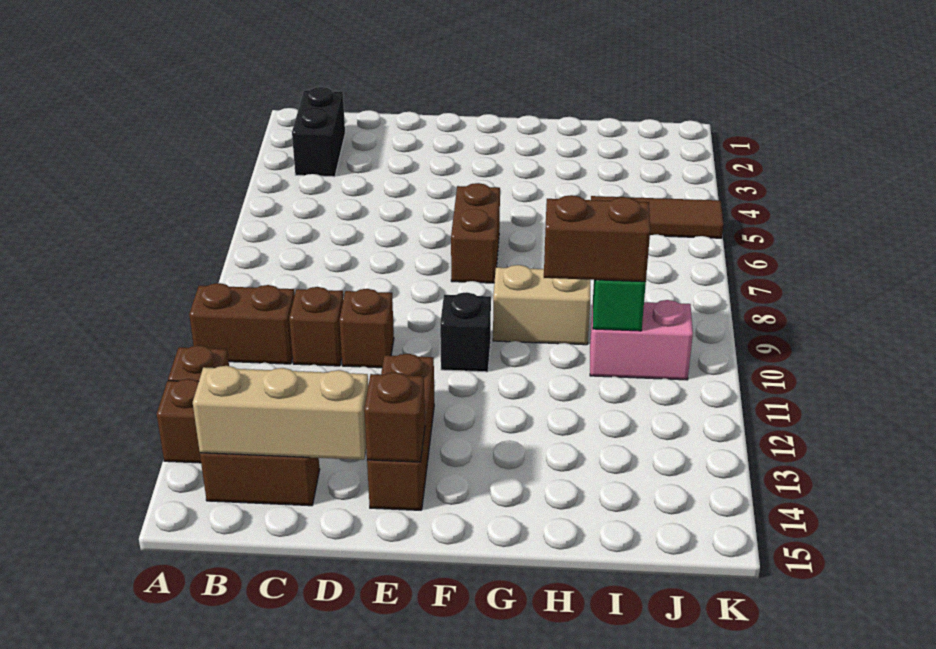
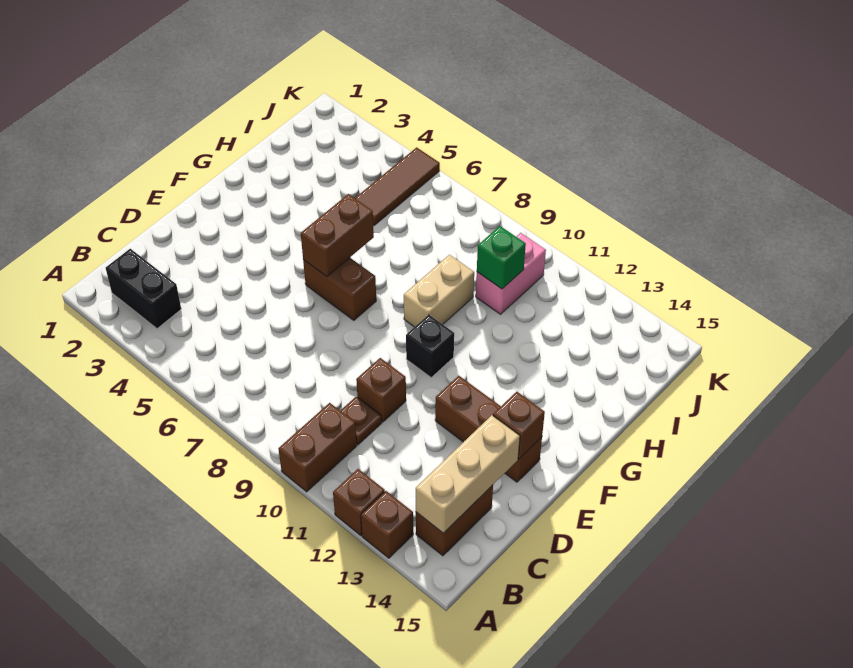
brown brick C10 level 1 -> brown plate C10 level 1
brown brick H10:I10 level 3 -> brown brick F6:G6 level 2

